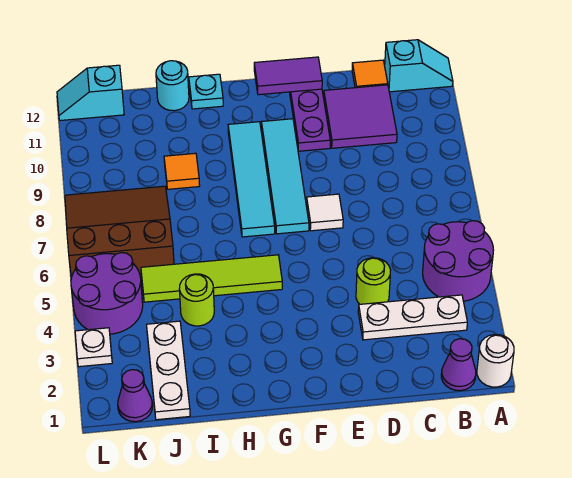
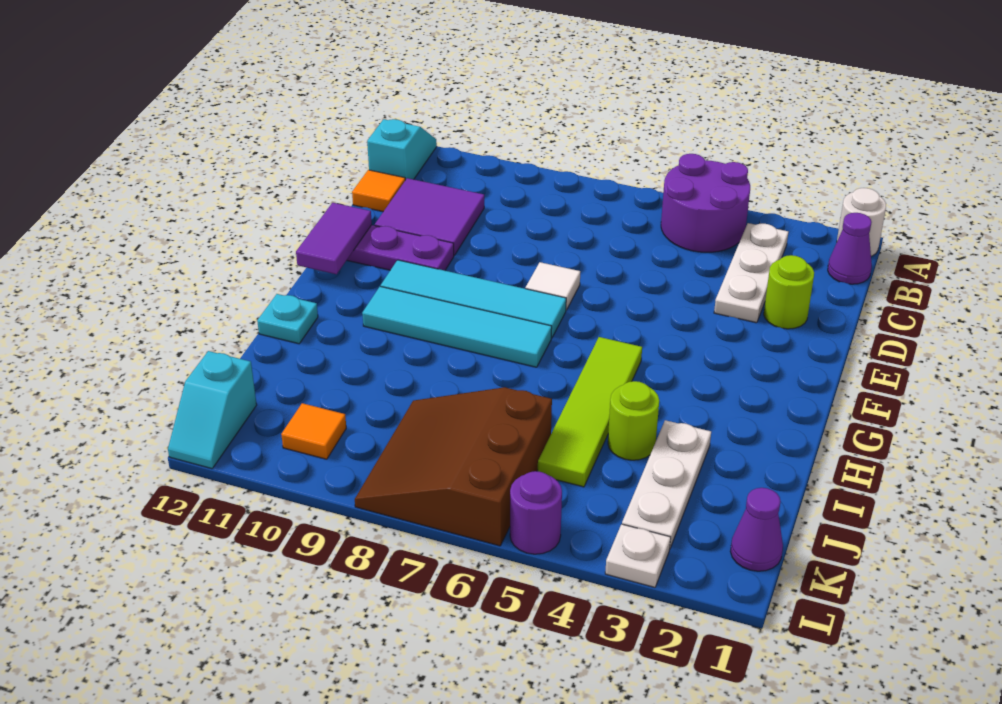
lime round brick D4 level 1 -> lime round brick D2 level 1
orange tile I9 level 1 -> orange tile K10 level 1
cyan round brick I12 level 1 -> none
white plate J1:J3 level 1 -> white plate I3:K3 level 1
purple round brick K4:L5 level 1 -> purple round brick L5 level 1

